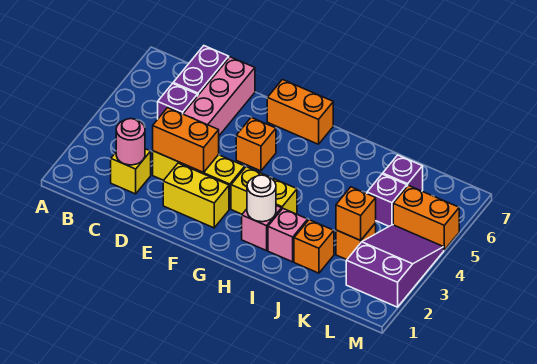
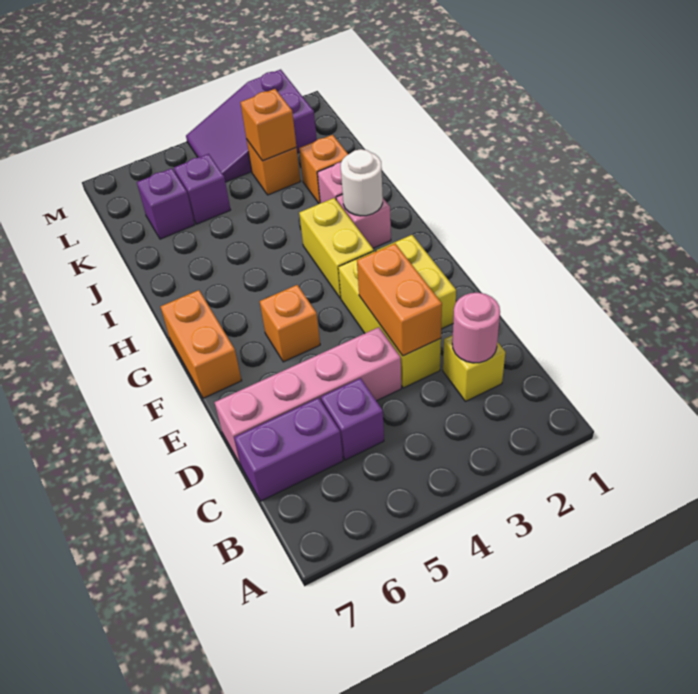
orange brick L5:M5 level 1 -> none

